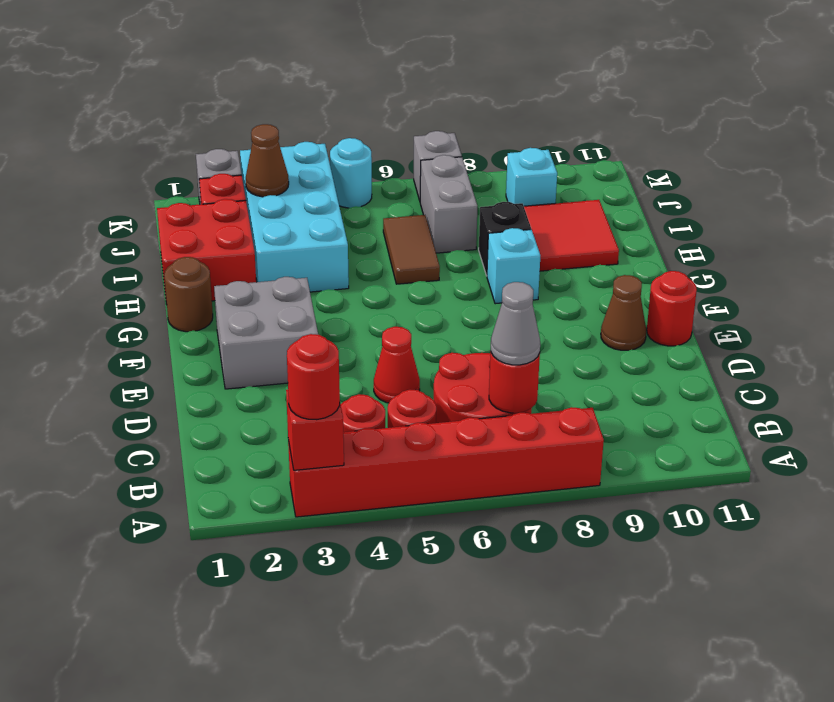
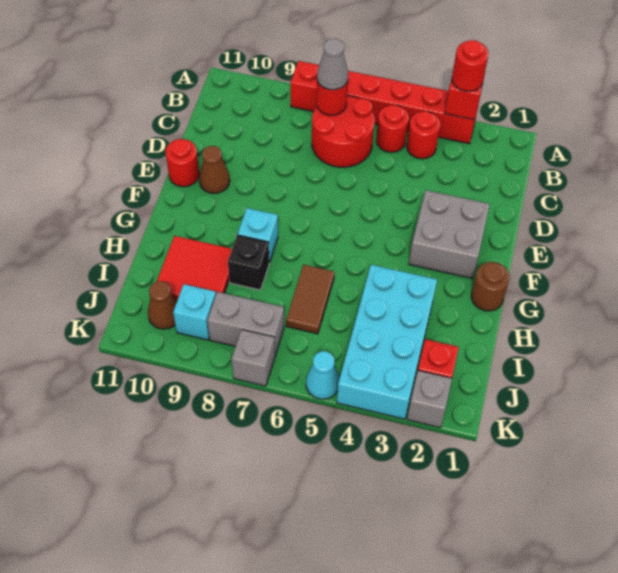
red cone D5 level 1 -> none
red brick H1:I2 level 1 -> none
grey brick I7:J7 level 1 -> grey brick J7:J8 level 1
brown cone J3 level 2 -> brown cone J10 level 1
cyan round brick K5 level 1 -> cyan cone K5 level 1

